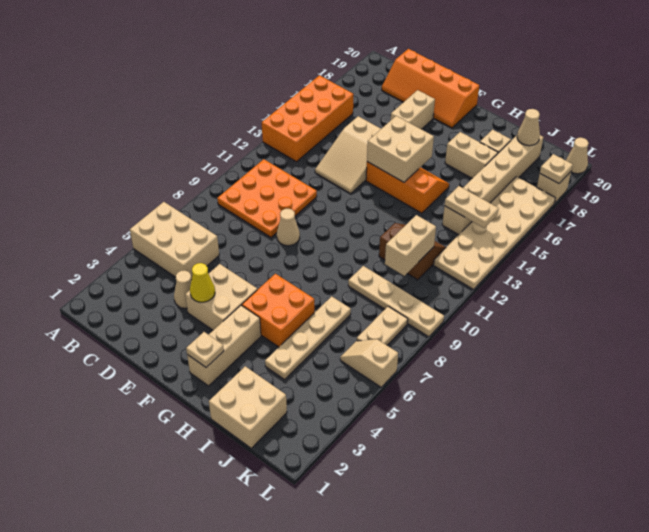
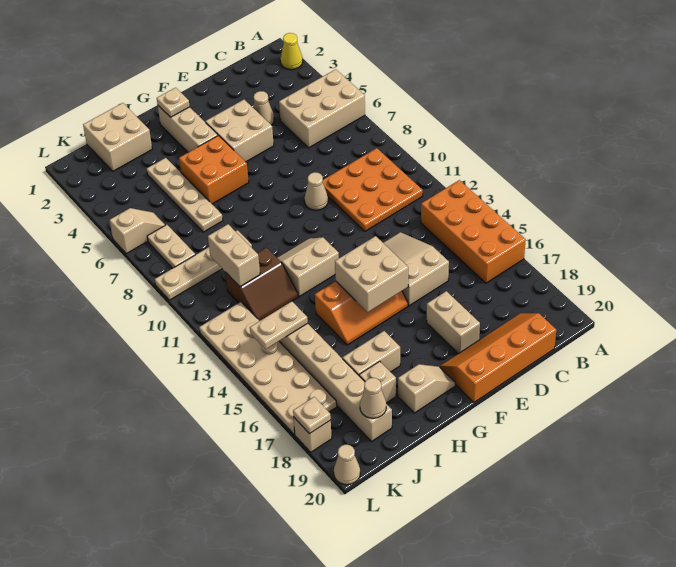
yellow cone E4 level 2 -> yellow cone A2 level 1
none -> tan slope G11:H12 level 1 top 12
none -> tan slope G19:H19 level 1 top H

